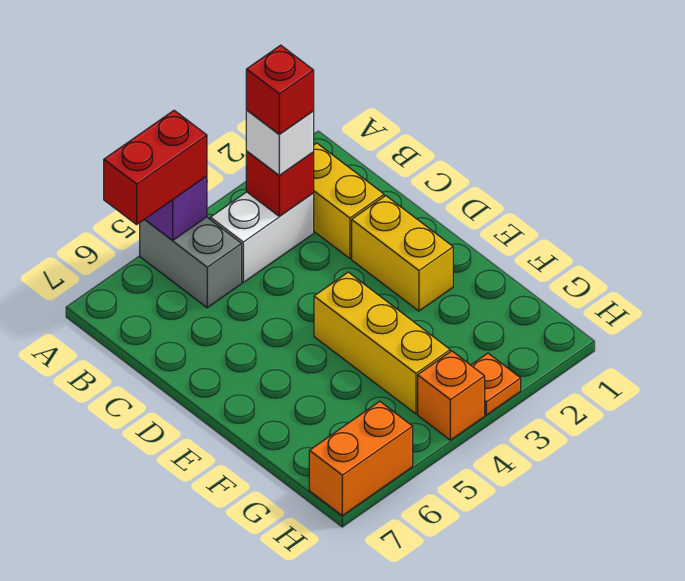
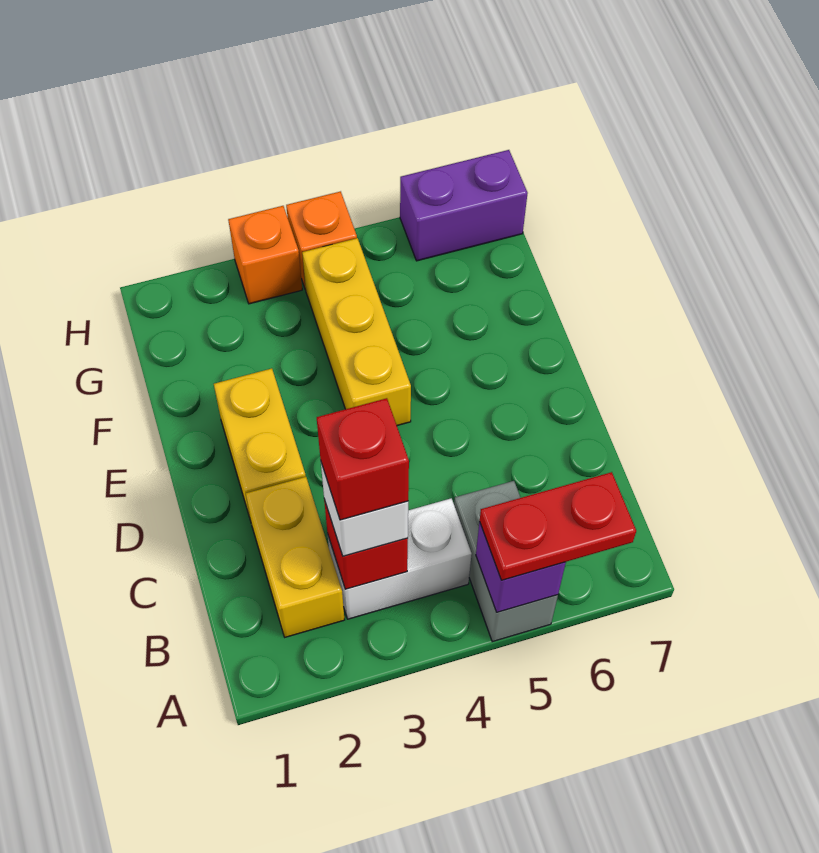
red brick A5:A6 level 3 -> red plate A5:A6 level 3
orange plate H3 level 1 -> orange brick H3 level 1
orange brick H6:H7 level 1 -> purple brick H6:H7 level 1

